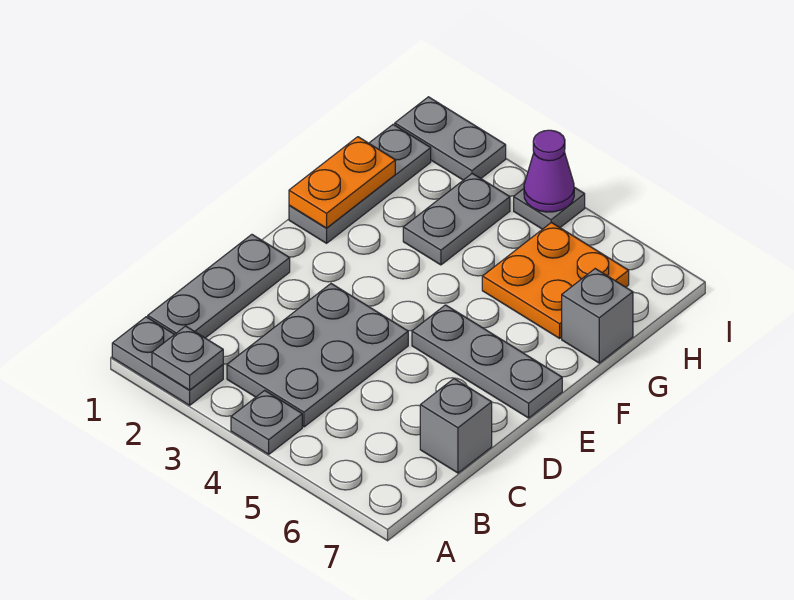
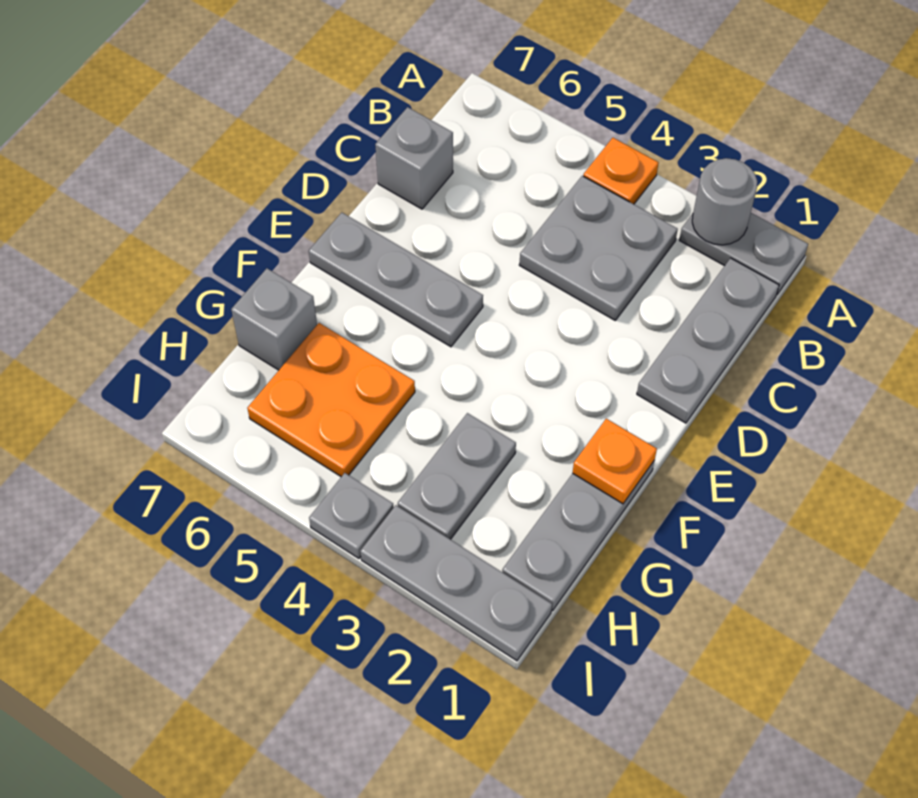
grey plate A2 level 2 -> grey round brick A2 level 2
grey plate A4 level 1 -> orange plate A4 level 1
grey plate B3:D4 level 1 -> grey plate B3:C4 level 1
orange plate F1:G1 level 2 -> orange plate F1 level 2
grey plate I1:I2 level 1 -> grey plate I1:I3 level 1
purple cone I4 level 2 -> none

